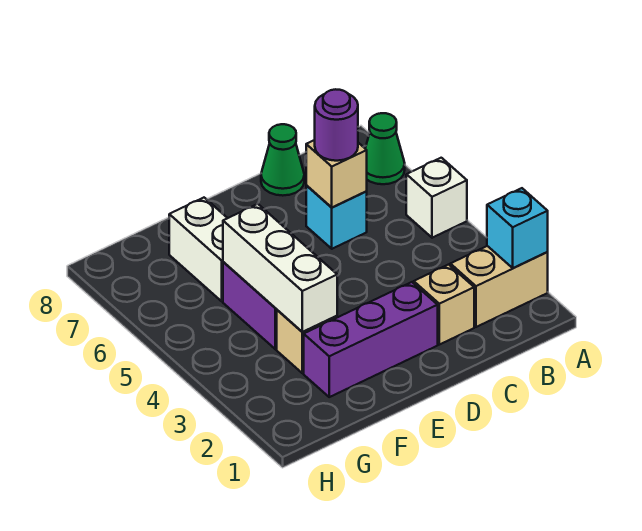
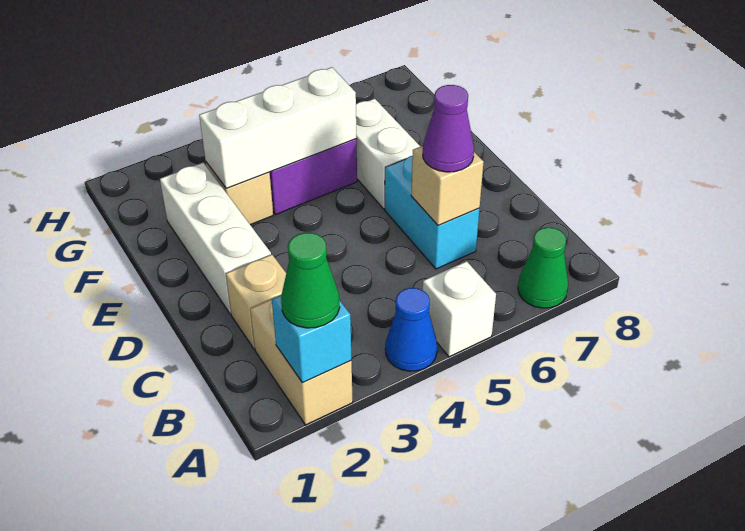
none -> blue cone A4 level 1
cyan brick C6 level 1 -> cyan brick C6:D6 level 1
purple round brick C6 level 3 -> purple cone C6 level 3
green cone C8 level 1 -> green cone A2 level 3
purple brick D2:F2 level 1 -> white brick D2:F2 level 1
white brick F6:F7 level 1 -> white brick E6:F6 level 1

